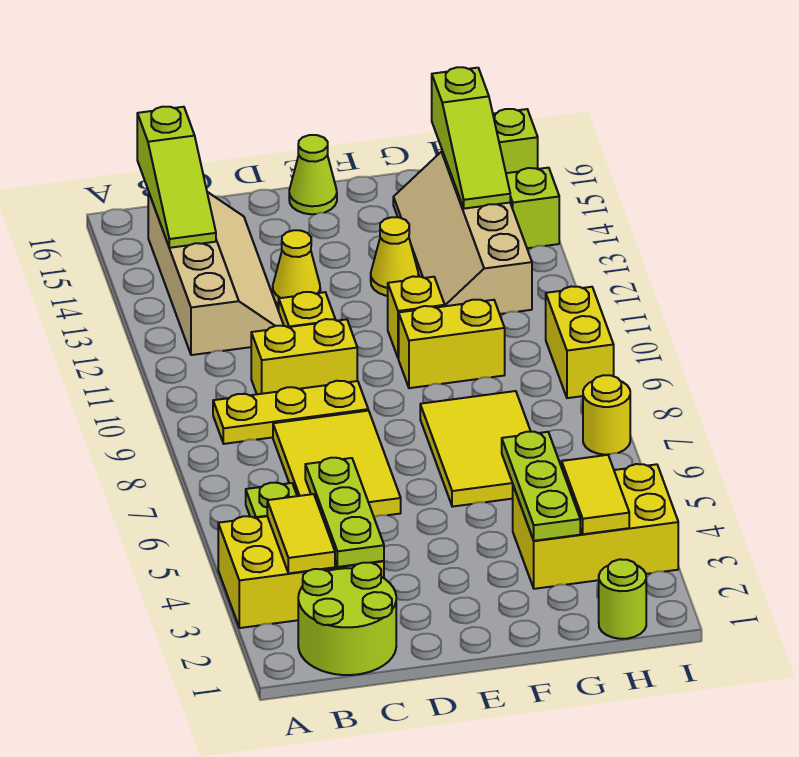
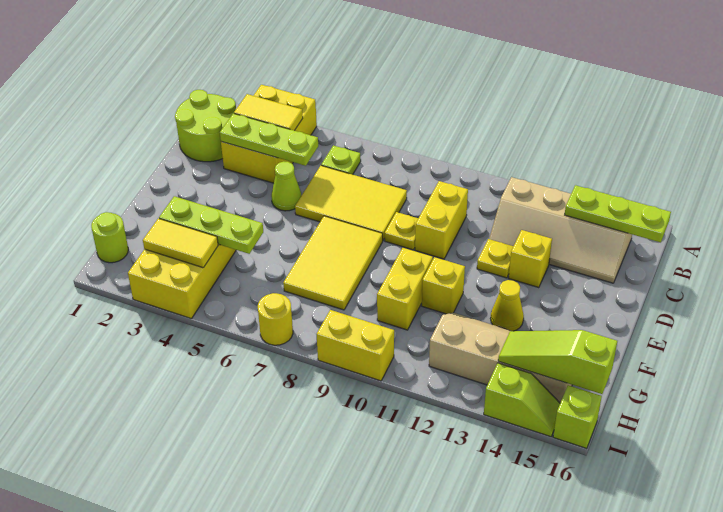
yellow plate B9:D9 level 1 -> yellow plate D9 level 1
lime slope B14:B16 level 2 top 16 -> lime plate B14:B16 level 2
yellow cone D13 level 1 -> yellow brick D13 level 1
lime cone E16 level 1 -> lime cone D5 level 1
yellow tile F6:G8 level 1 -> yellow tile E7:G8 level 1

